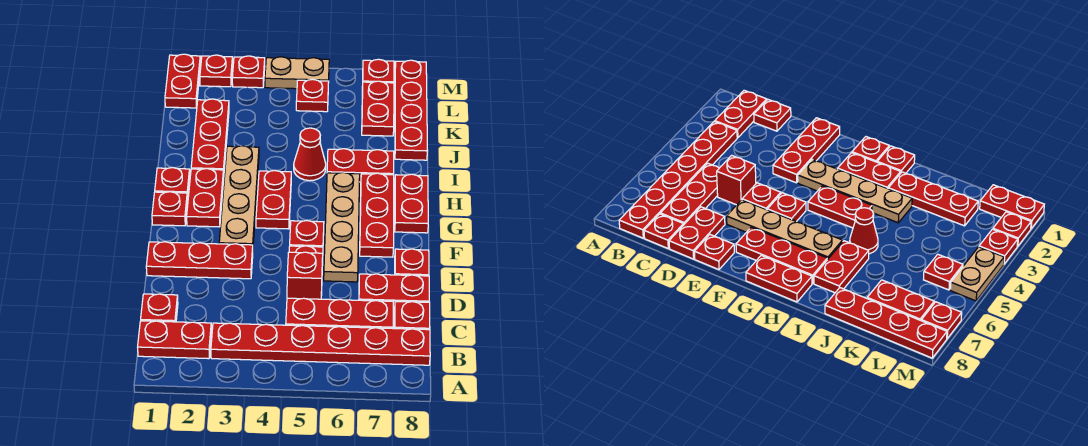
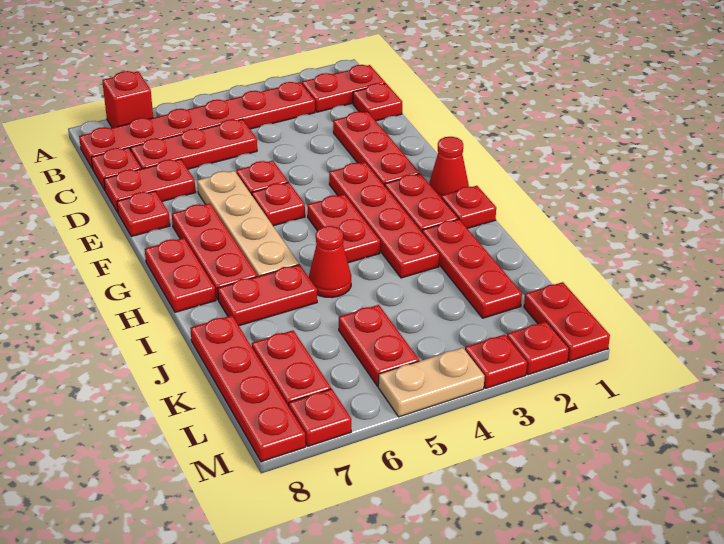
red brick D5 level 1 -> red brick A7 level 1
red plate E1:E3 level 1 -> red plate D2:F2 level 1
tan plate F3:I3 level 1 -> red plate F3:I3 level 1
red plate G1 level 1 -> red cone G1 level 1
red plate L5 level 1 -> red plate K5:L5 level 1

